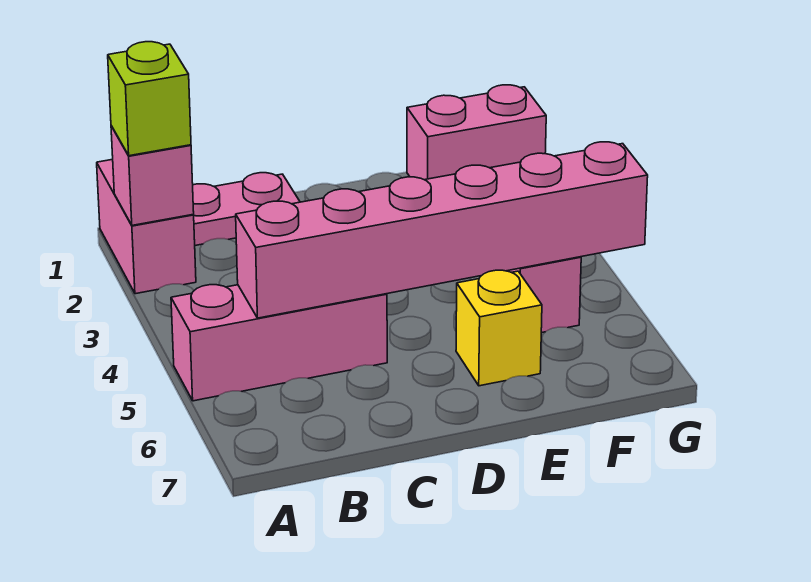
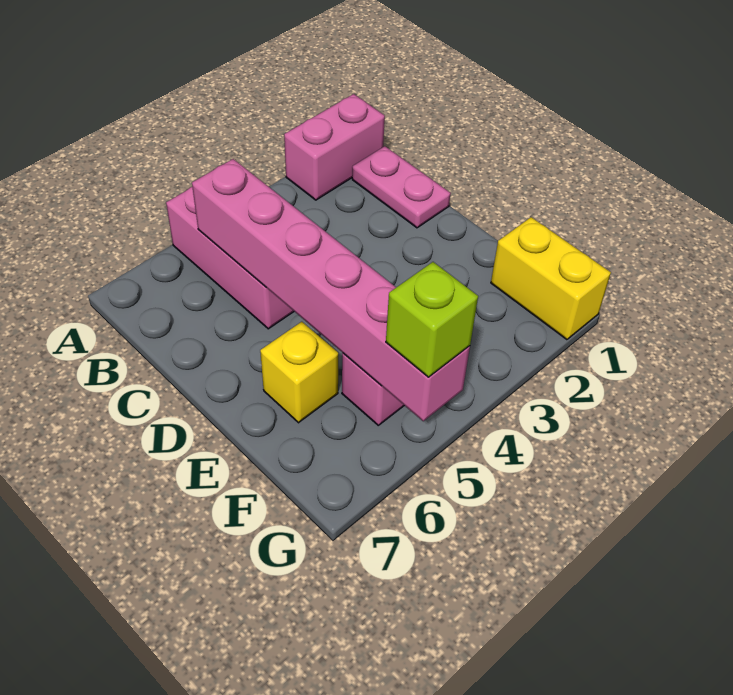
pink brick A2 level 2 -> none
lime brick A2 level 3 -> lime brick G5 level 3
pink brick F1:G1 level 1 -> yellow brick F1:G1 level 1

